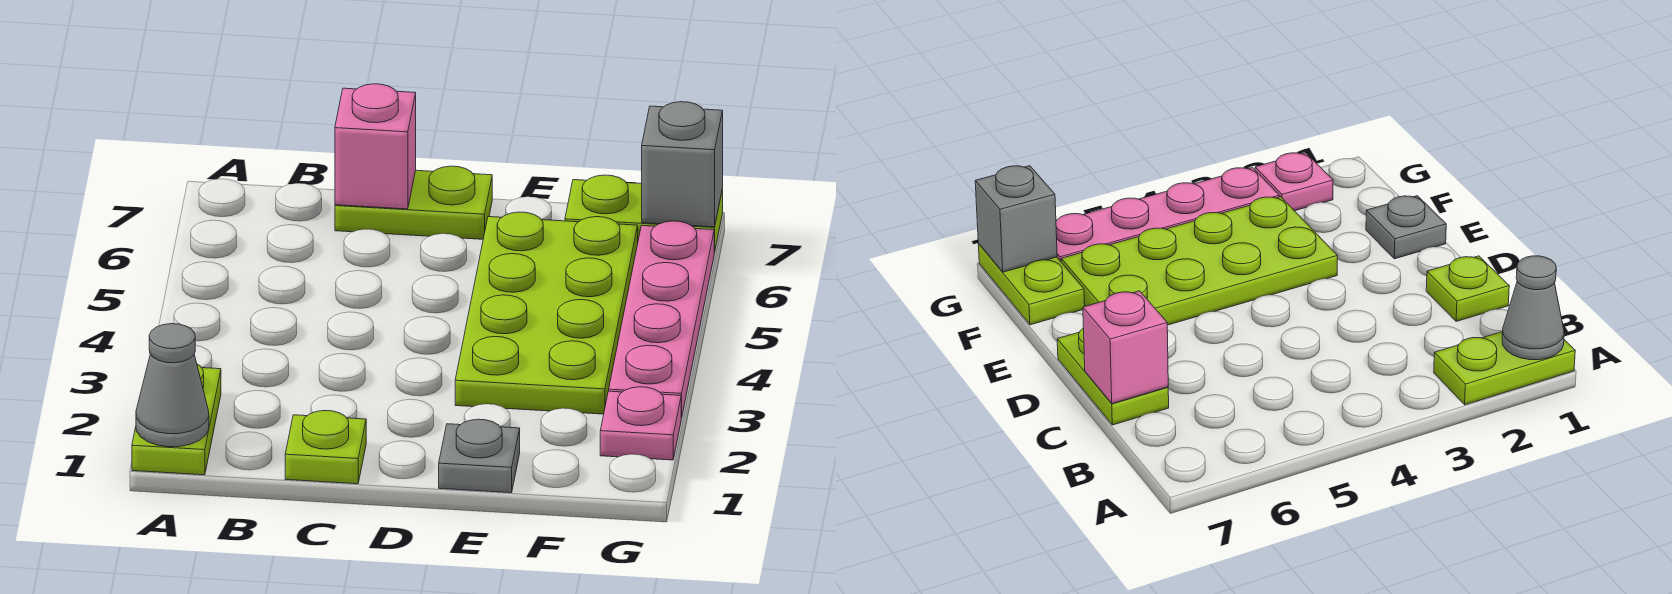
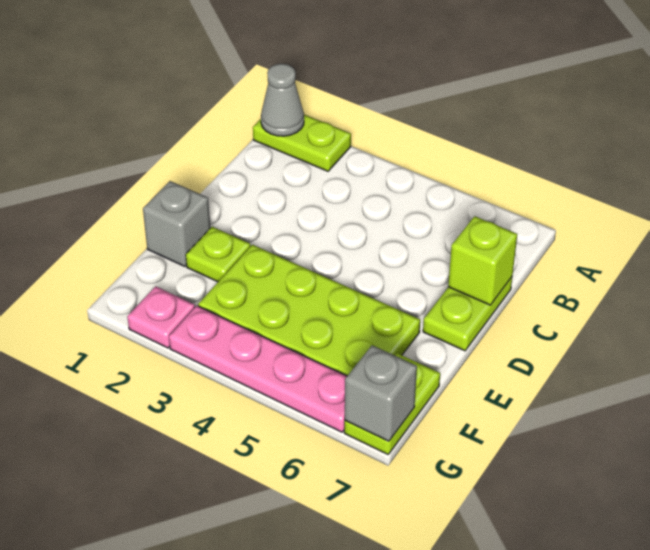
lime plate C1 level 1 -> lime plate E2 level 1
pink brick C7 level 2 -> lime brick C7 level 2
grey plate E1 level 1 -> grey brick E1 level 1

